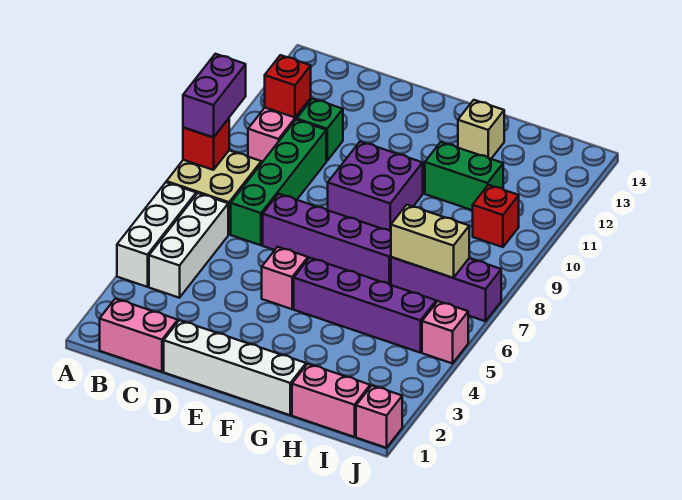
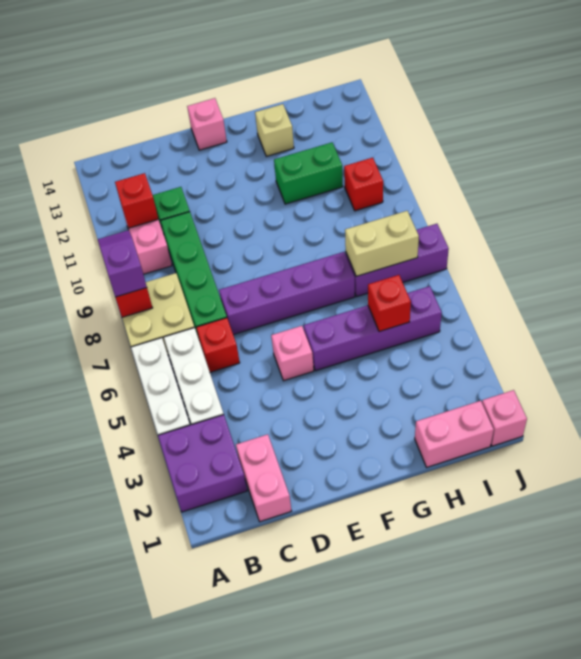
purple brick A8:A9 level 3 -> purple slope A8:A9 level 3 top 8
pink brick B1:C1 level 1 -> pink brick C1:C2 level 1
none -> red brick C6 level 1
white brick D1:G1 level 1 -> none
purple brick E9:F10 level 1 -> purple brick A2:B3 level 1
none -> red brick H5 level 2
pink brick J5 level 1 -> pink brick E14 level 1

